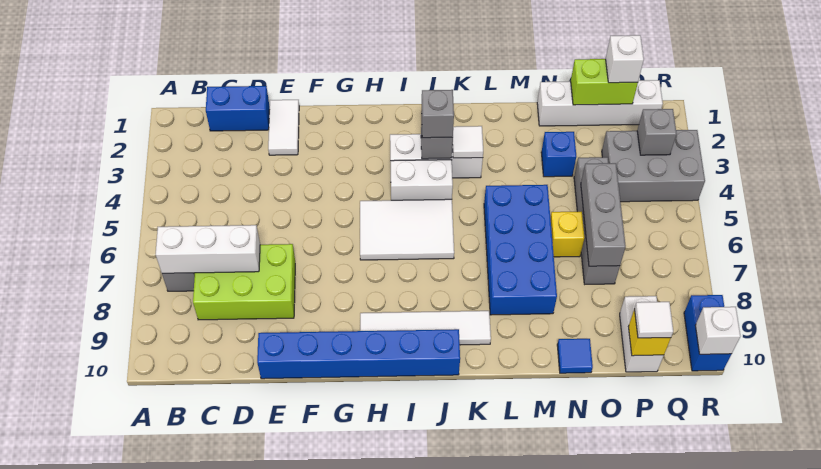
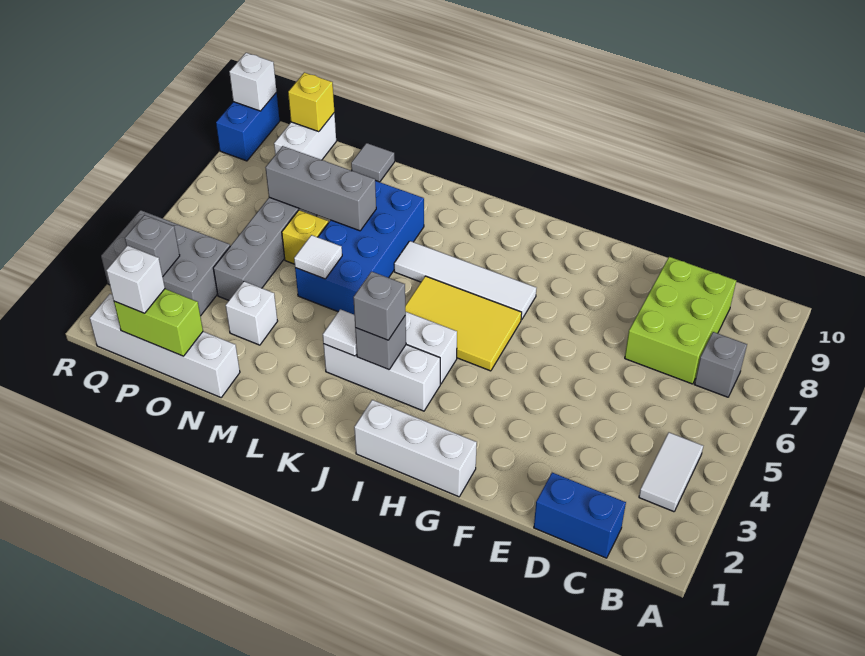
white brick B7:D7 level 2 -> white brick G1:I1 level 1
lime brick C7:E8 level 1 -> lime brick C7:D9 level 1
white tile E1:E2 level 1 -> white tile B3:B4 level 1
blue brick E10:J10 level 1 -> none
white tile H5:J6 level 1 -> yellow tile H5:J6 level 1
white tile H9:K9 level 1 -> white tile H7:K7 level 1
blue brick N3 level 1 -> white brick N3 level 1
blue tile N10 level 1 -> grey tile N10 level 1
grey brick O5:O7 level 2 -> grey brick M7:O7 level 2
white tile P10 level 3 -> white tile M5 level 2

